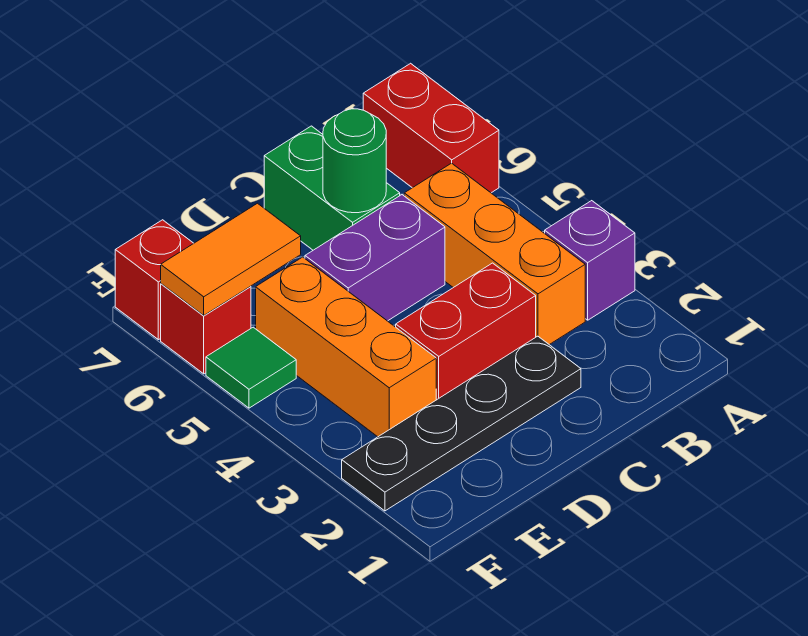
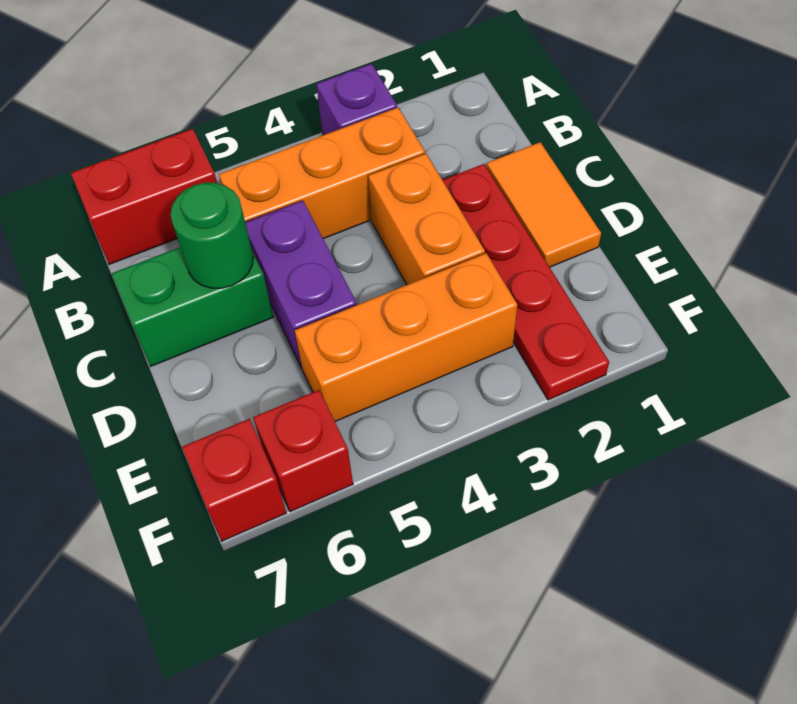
black plate C2:F2 level 1 -> red plate C2:F2 level 1
red brick C3:D3 level 1 -> orange brick C3:D3 level 1
orange tile E6:F6 level 2 -> orange tile C1:D1 level 1
green tile F5 level 1 -> none

